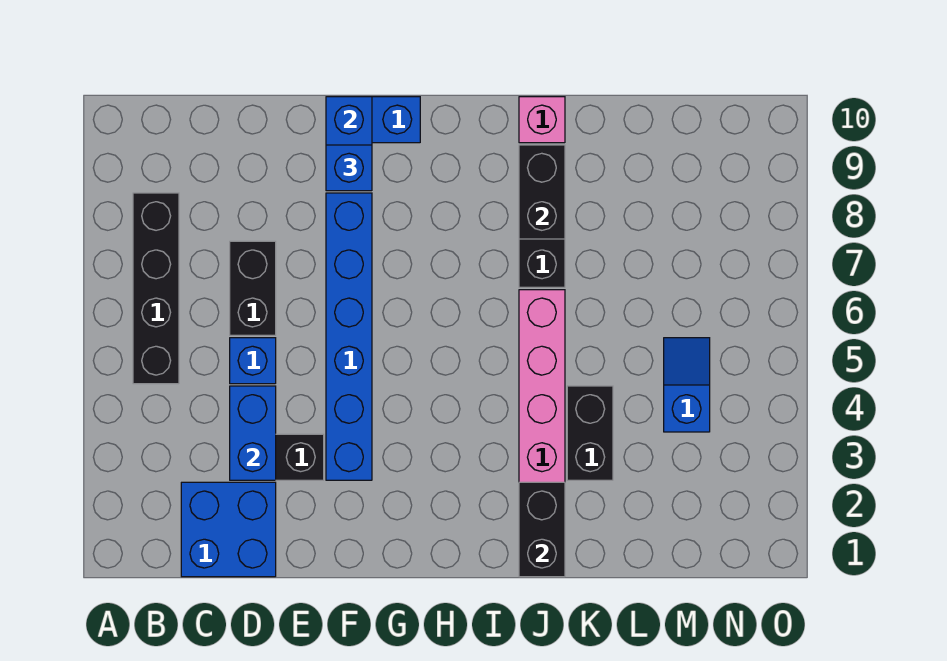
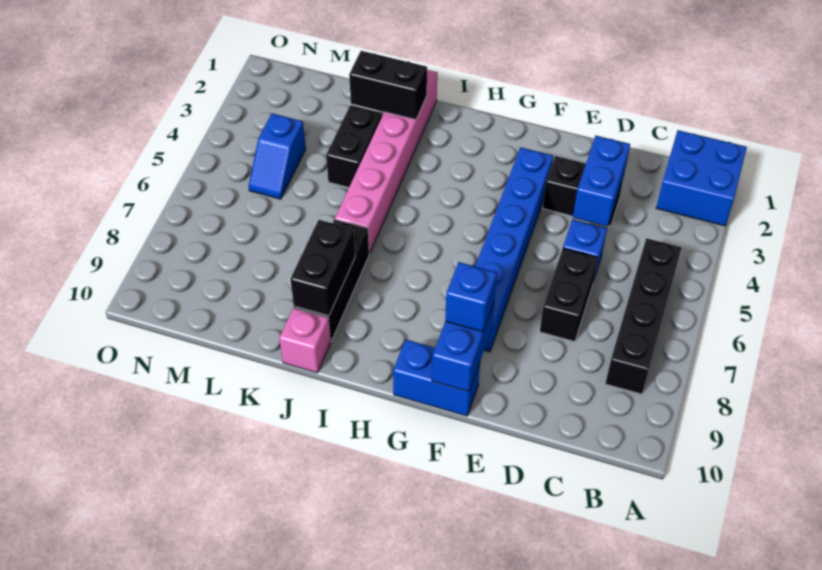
blue brick C1:D2 level 1 -> blue brick A1:B2 level 1
black brick J1:J2 level 2 -> black brick J2:K2 level 2

